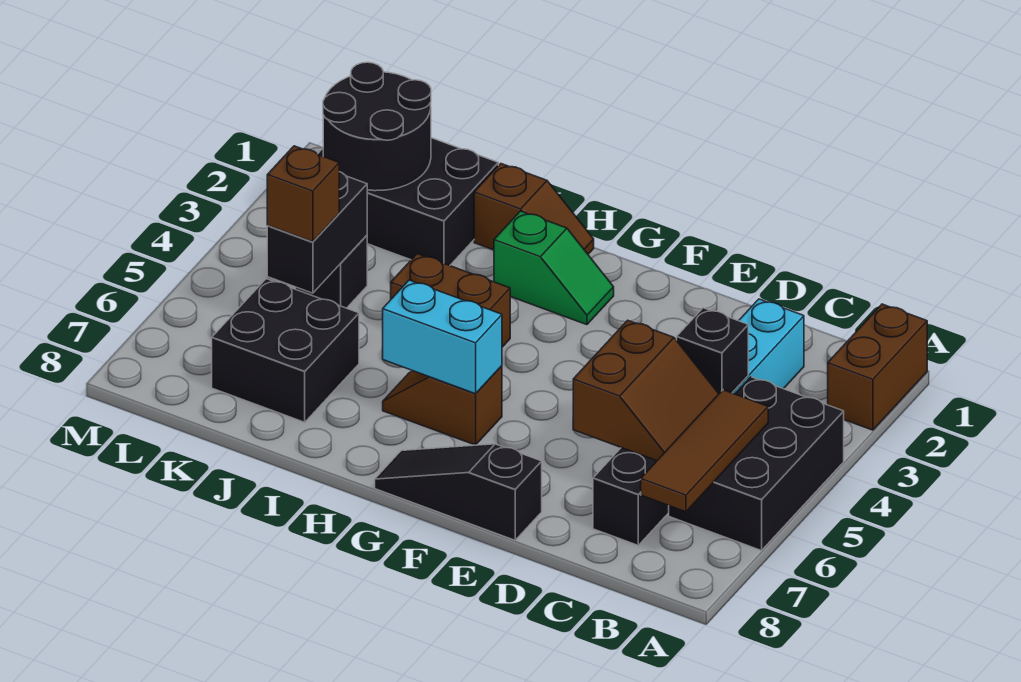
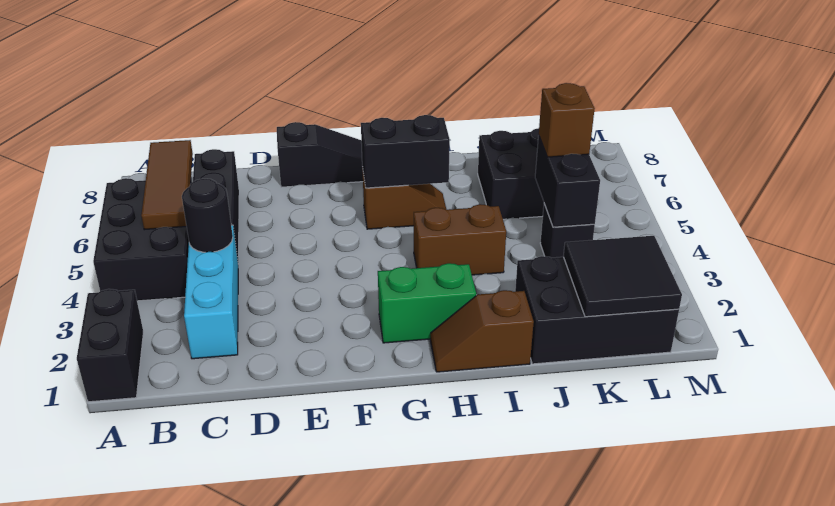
brown brick A1:A2 level 1 -> black brick A1:A2 level 1
black brick C4 level 2 -> black round brick C4 level 2
brown slope C5:D6 level 2 top D -> none
green slope G2:H2 level 1 top H -> green brick G2:H2 level 1
cyan brick G6:H6 level 2 -> black brick G6:H6 level 2
black round brick K1:L2 level 2 -> black tile K1:L2 level 2

